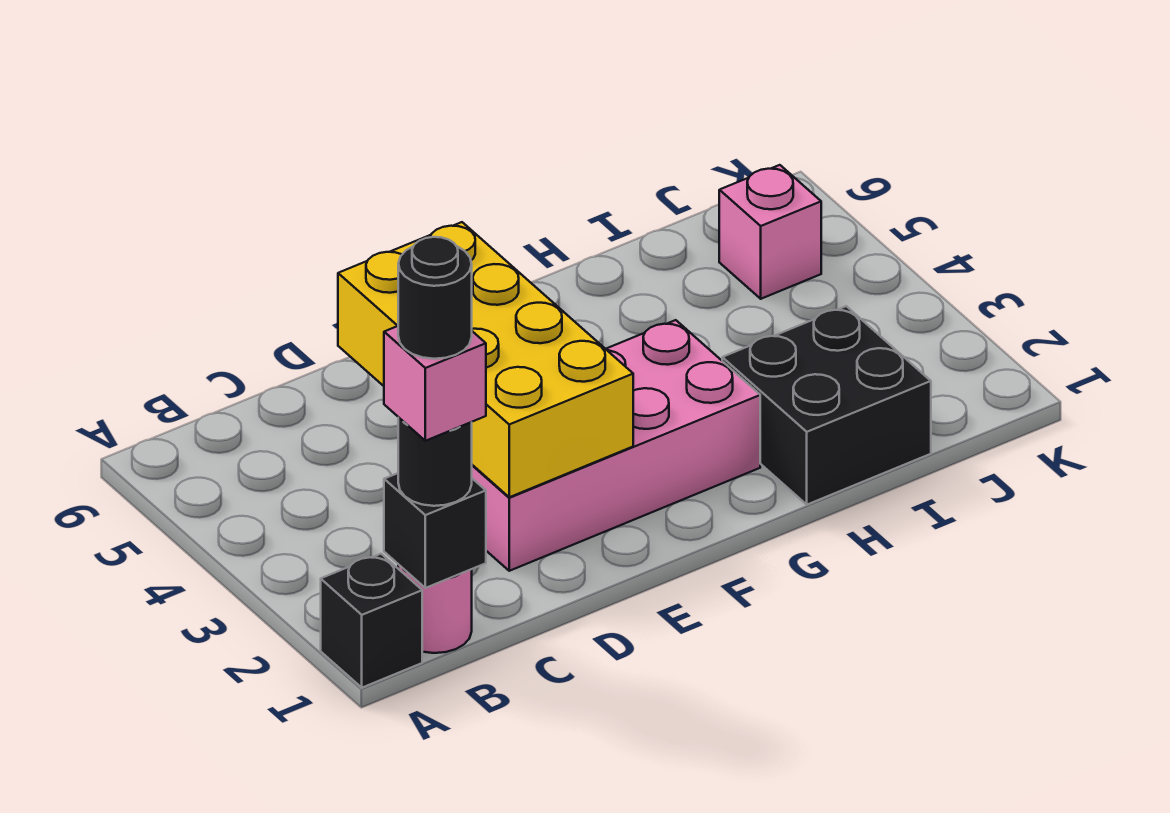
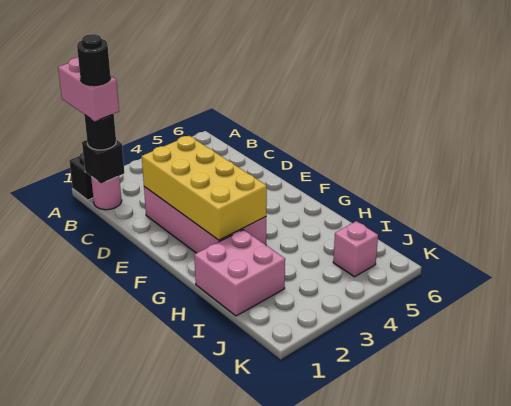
pink brick B1 level 4 -> pink brick A1:B1 level 4
yellow brick D2:E5 level 2 -> yellow brick D2:G3 level 2
black brick H1:I2 level 1 -> pink brick H1:I2 level 1

